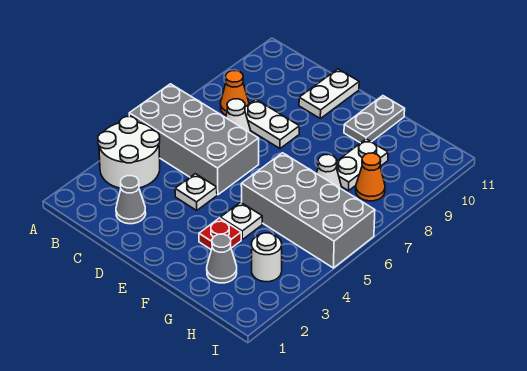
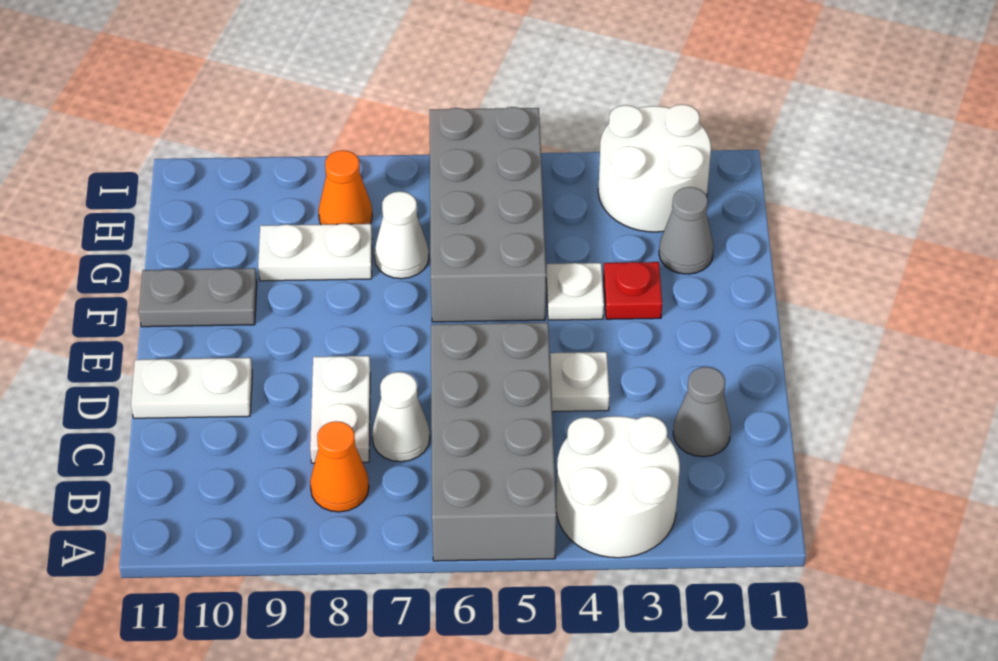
white round brick H3 level 1 -> white round brick H2:I3 level 1

